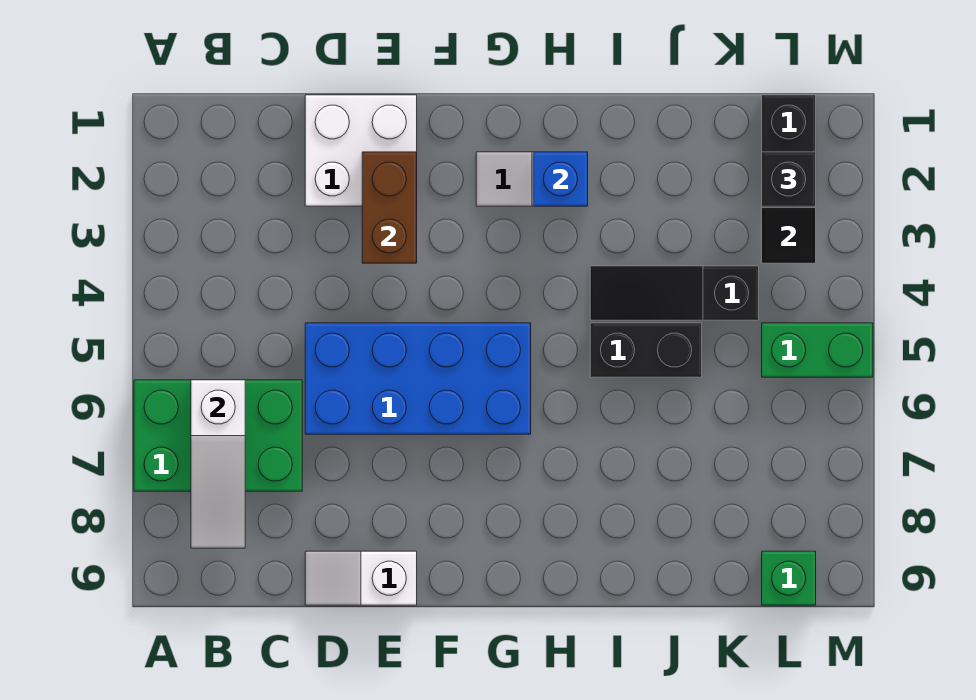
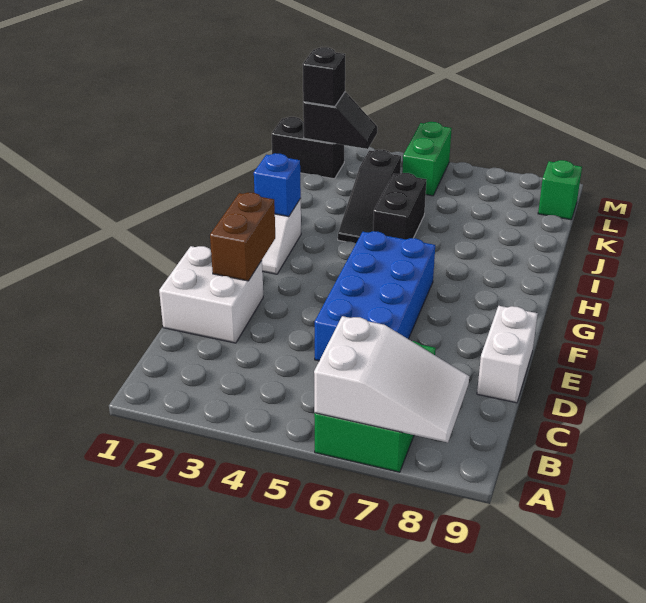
white slope B6:B8 level 2 top 6 -> white slope A6:B8 level 2 top 6
white slope D9:E9 level 1 top E -> white brick D9:E9 level 1
brown brick E2:E3 level 2 -> brown brick E2:F2 level 2

